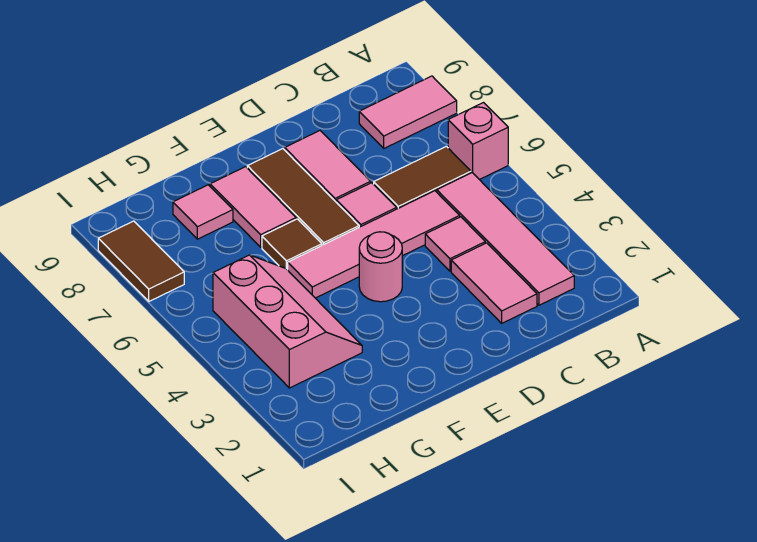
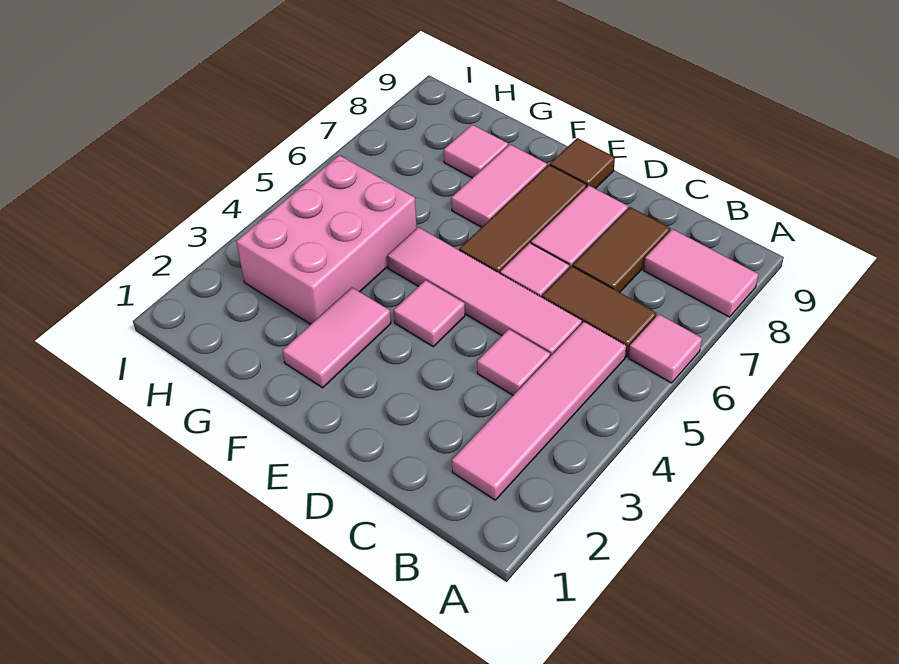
pink brick A6 level 1 -> pink tile A6 level 1
pink tile C2:C3 level 1 -> pink tile F2:F3 level 1
pink round brick E4 level 1 -> pink tile E4 level 1
brown tile F6 level 1 -> brown tile E9 level 1
pink slope G3:H5 level 1 top H -> pink brick G3:H5 level 1
brown tile I7:I8 level 1 -> brown tile C7:C8 level 1

